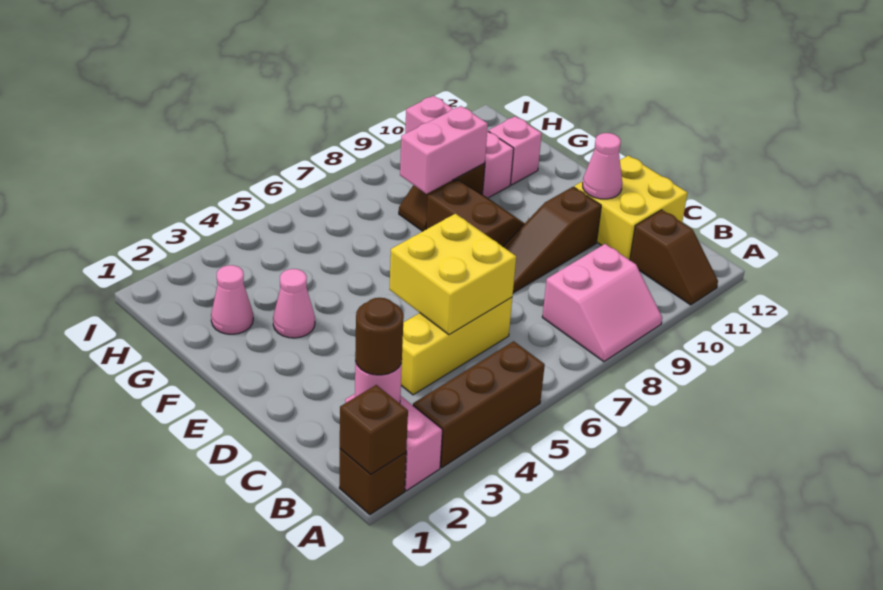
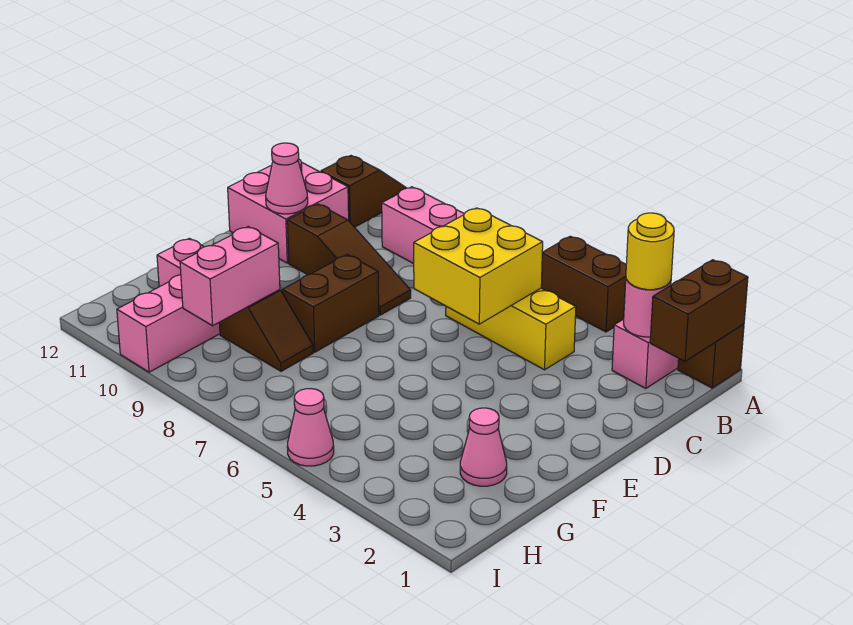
brown brick A1 level 2 -> brown brick A1:B1 level 2
brown brick A3:A5 level 1 -> brown brick A4:A5 level 1
brown round brick B2 level 3 -> yellow round brick B2 level 3
yellow brick C11:D12 level 1 -> pink brick C11:D12 level 1
pink cone F3 level 1 -> pink cone I5 level 1
pink brick G8:G9 level 2 -> pink brick G9:H9 level 2

